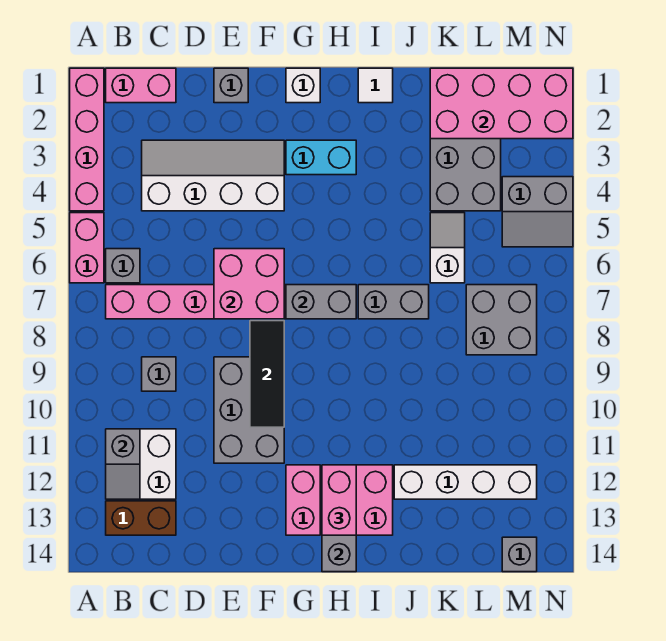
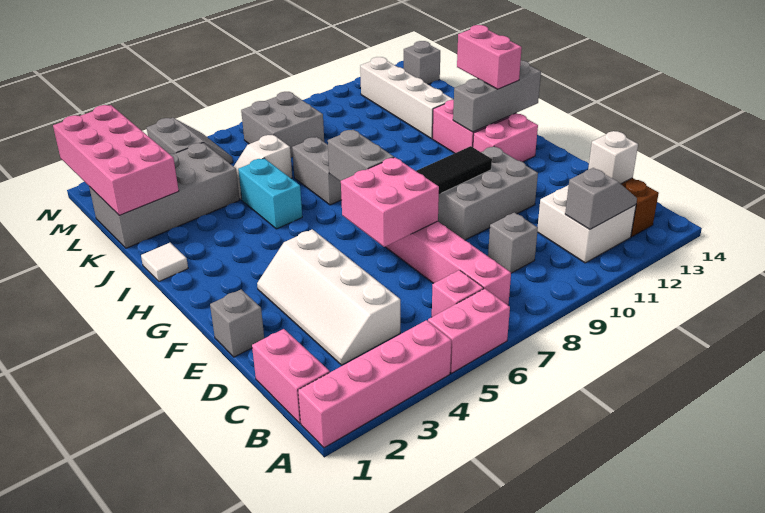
grey brick B6 level 1 -> pink brick B6 level 1
white brick G1 level 1 -> white brick C13 level 2
cyan brick G3:H3 level 1 -> cyan brick I5:J5 level 1
pink brick H12:H13 level 3 -> pink brick H13:I13 level 3

